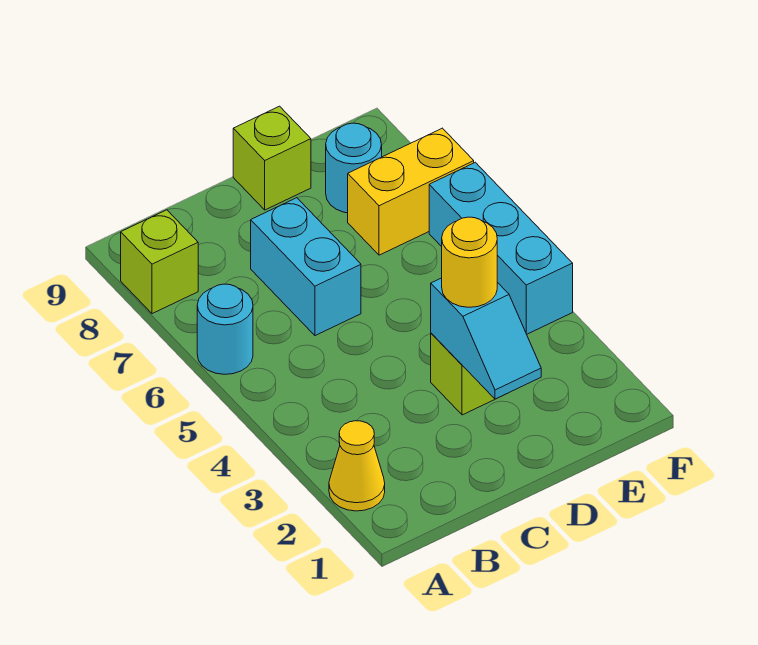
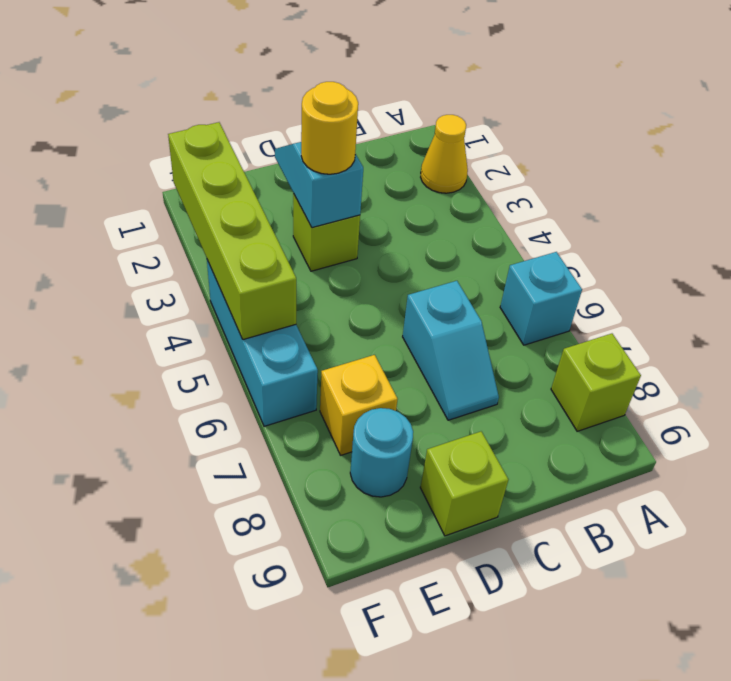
cyan round brick A6 level 1 -> cyan brick A6 level 1
cyan brick C6:C7 level 1 -> cyan slope C6:C7 level 1 top 6
yellow brick E7:F7 level 1 -> yellow brick E7 level 1
none -> lime brick F2:F5 level 2

